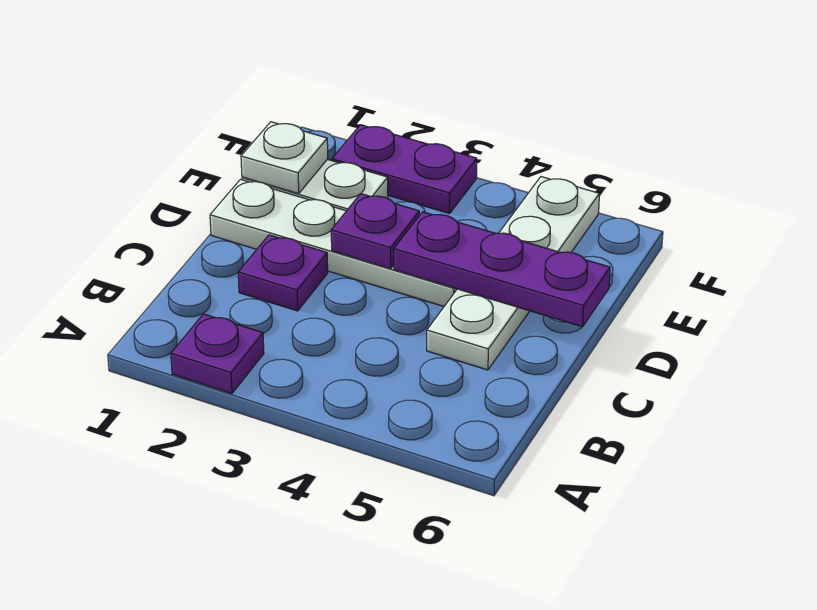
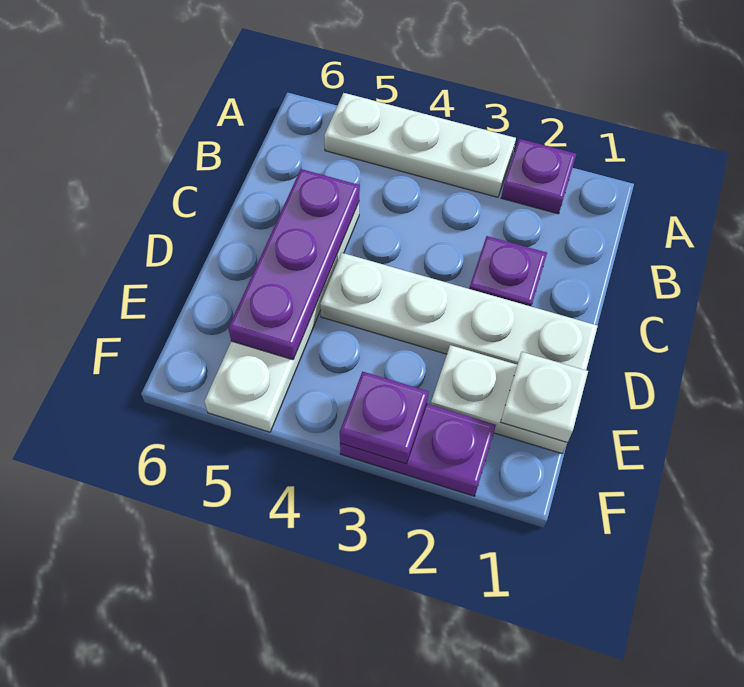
none -> white plate A3:A5 level 1
purple plate D3 level 2 -> purple plate F3 level 2
purple plate D4:D6 level 2 -> purple plate C5:E5 level 2

